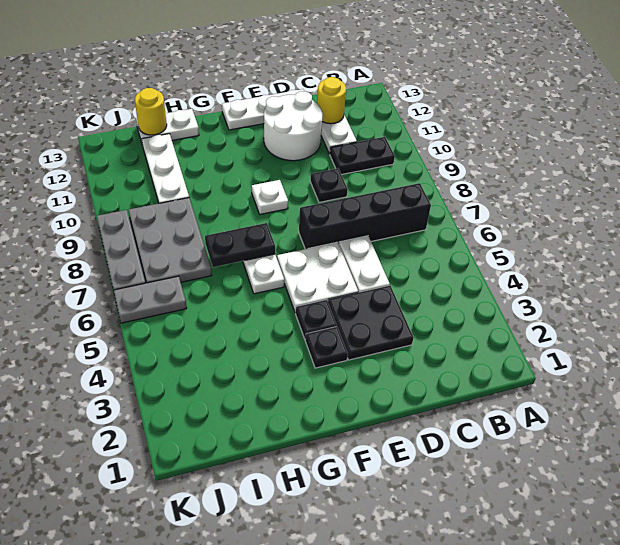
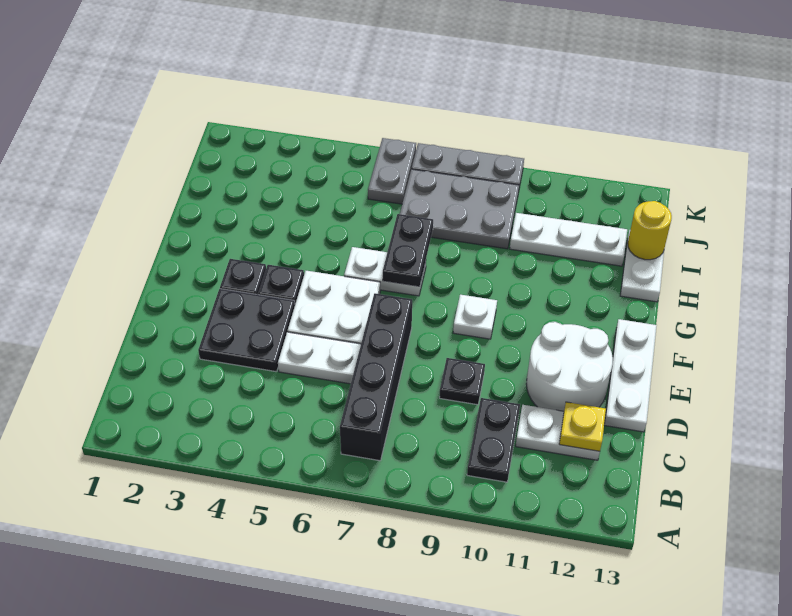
yellow round brick C12 level 2 -> yellow plate C12 level 2

